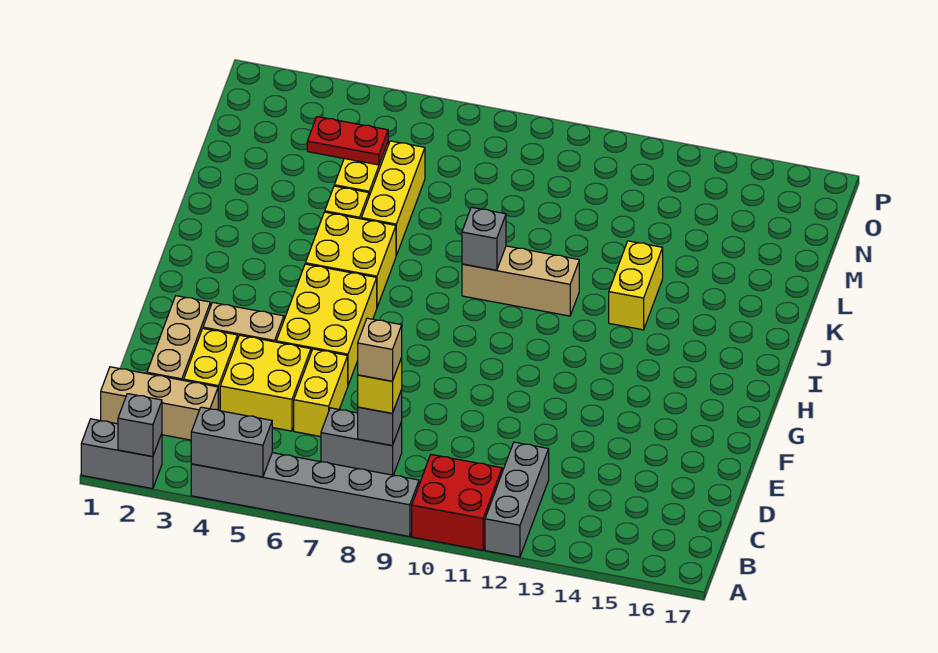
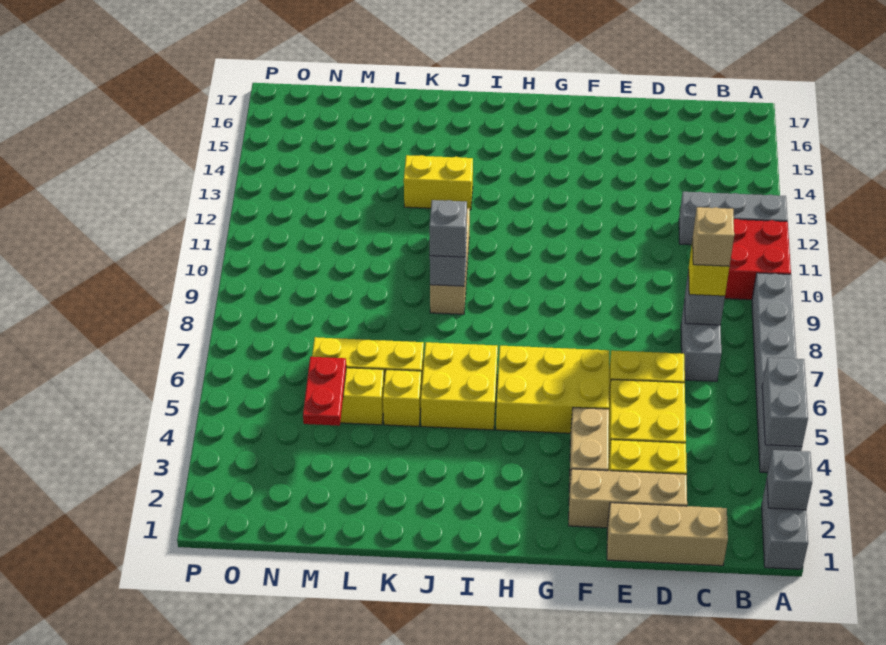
tan brick C1:C3 level 1 -> tan brick C1:E1 level 1
none -> grey brick J9 level 3

